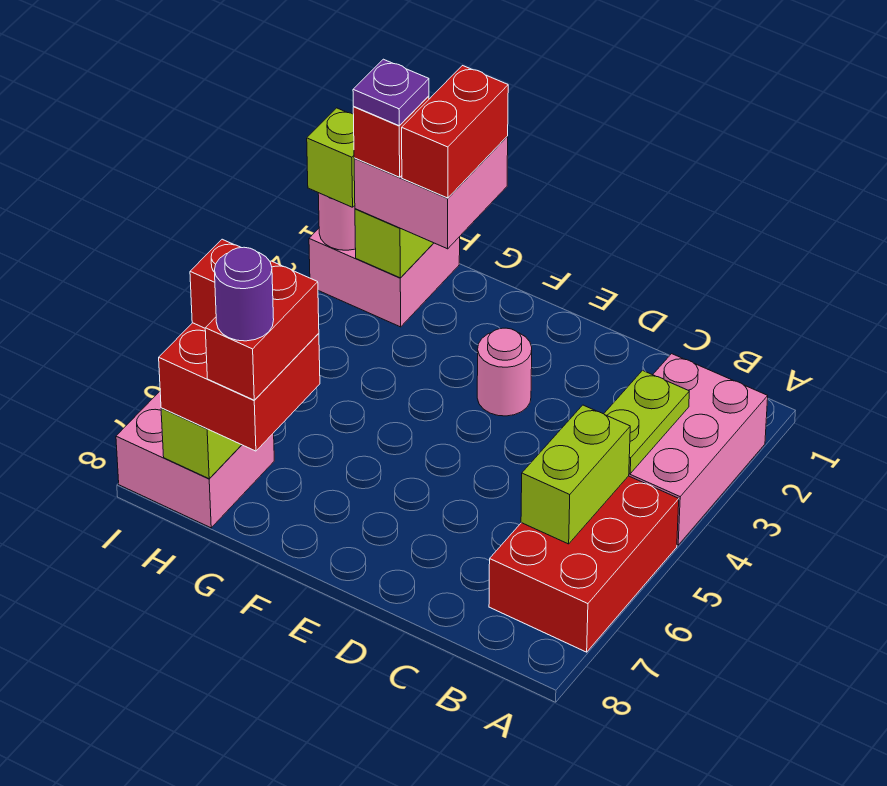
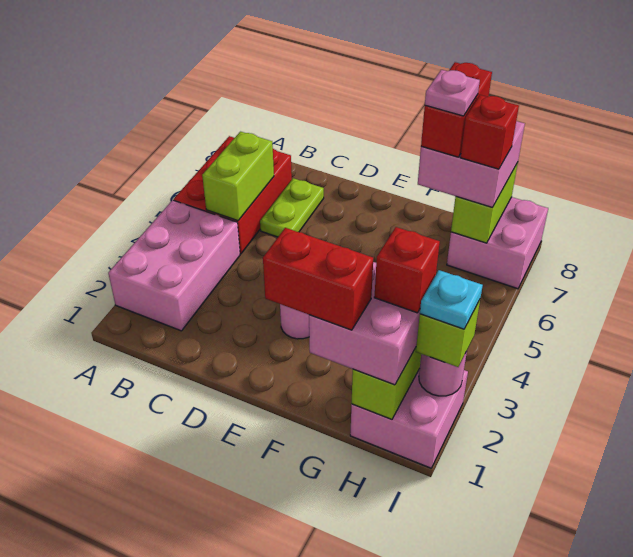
lime plate B3:B4 level 2 -> lime plate C6:C7 level 1
red brick G1:G2 level 4 -> red brick F1:G1 level 4
red brick G7:H8 level 3 -> pink brick G7:H8 level 3
none -> pink plate G7 level 5
purple round brick G8 level 5 -> none
purple plate H2 level 5 -> none
none -> cyan plate I2 level 4

